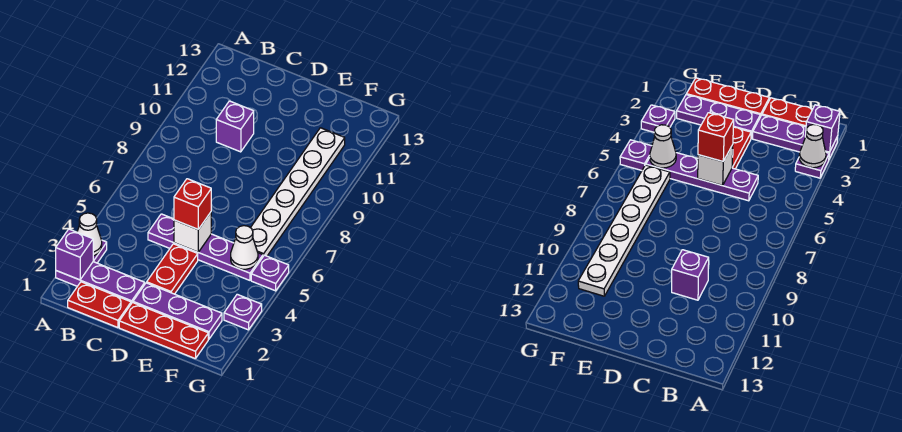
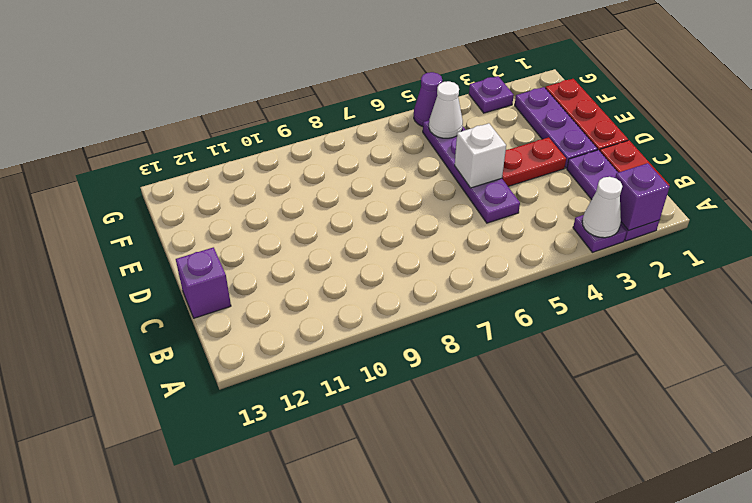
purple brick C10 level 1 -> purple brick C13 level 1
red brick D5 level 3 -> none
white plate F6:F11 level 1 -> none
purple plate G5 level 1 -> purple cone G5 level 1

